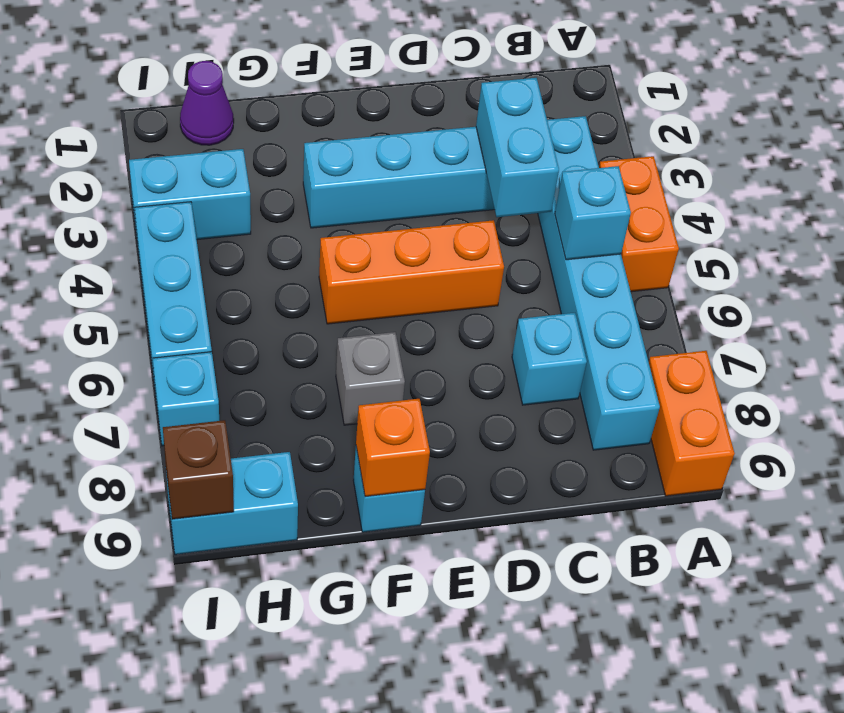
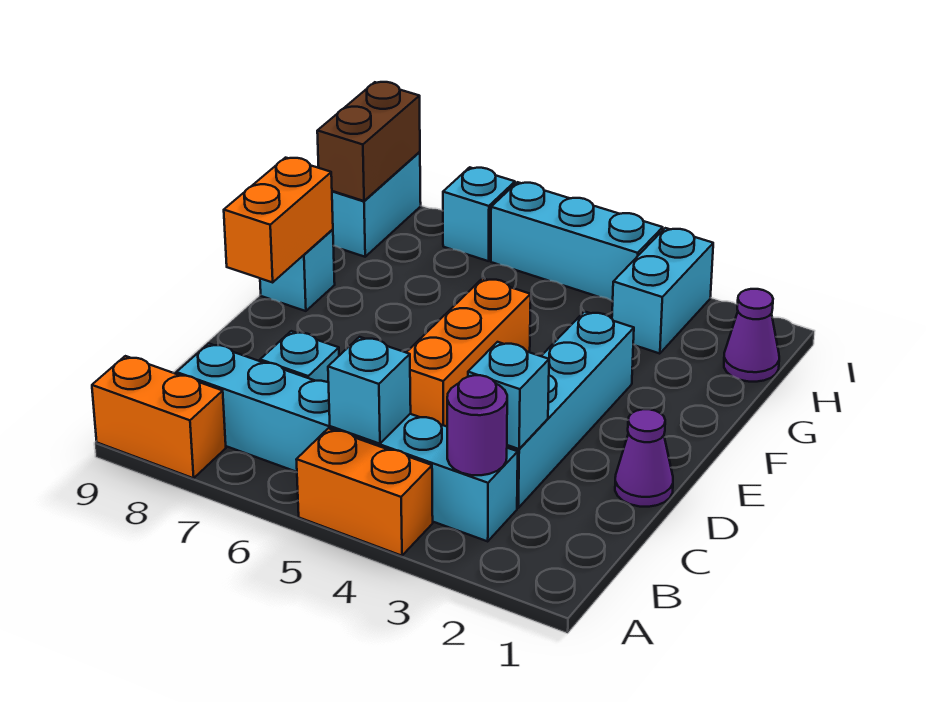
none -> purple round brick B3 level 2
cyan brick C3:C4 level 2 -> cyan brick C3 level 2
none -> purple cone D1 level 1
grey brick F7 level 1 -> none
orange brick F9 level 2 -> orange brick E9:F9 level 2
brown brick I9 level 2 -> brown brick H9:I9 level 2

